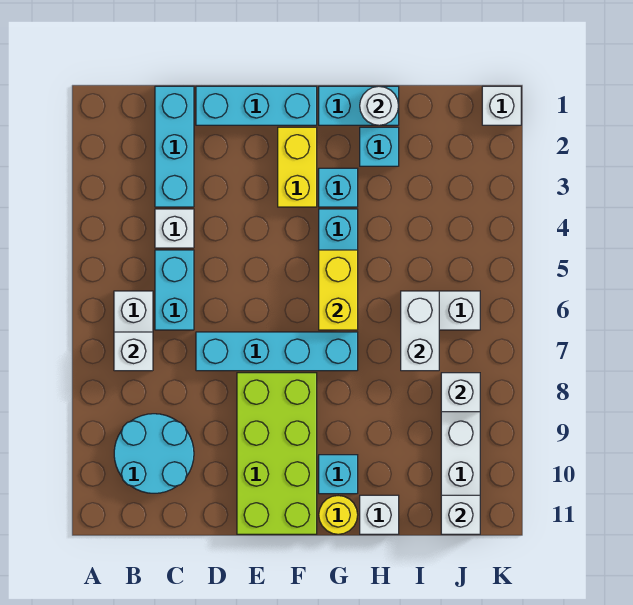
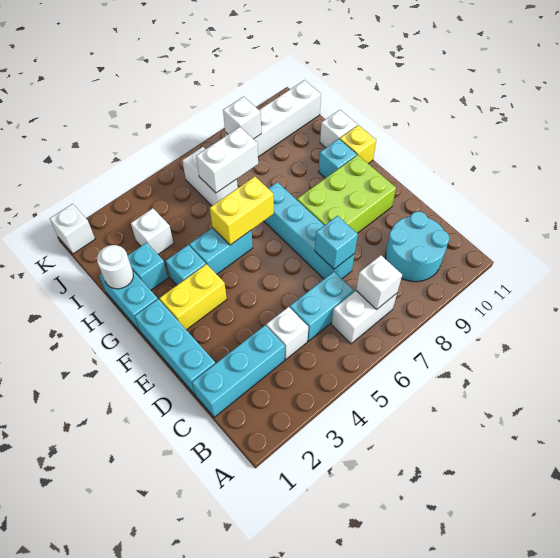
none -> cyan brick D7 level 2
lime brick E8:F11 level 1 -> lime brick E8:F10 level 1
yellow round brick G11 level 1 -> yellow brick G11 level 1
white brick J11 level 2 -> white brick I3 level 1

